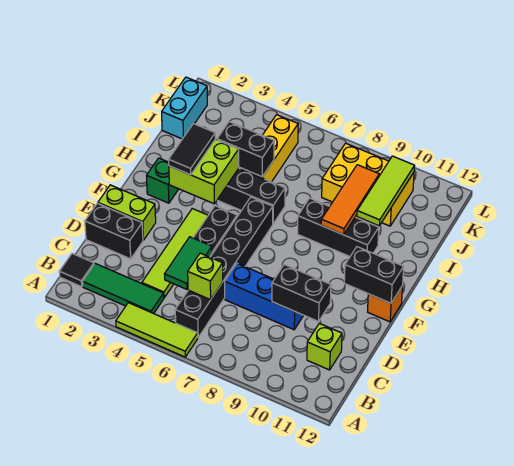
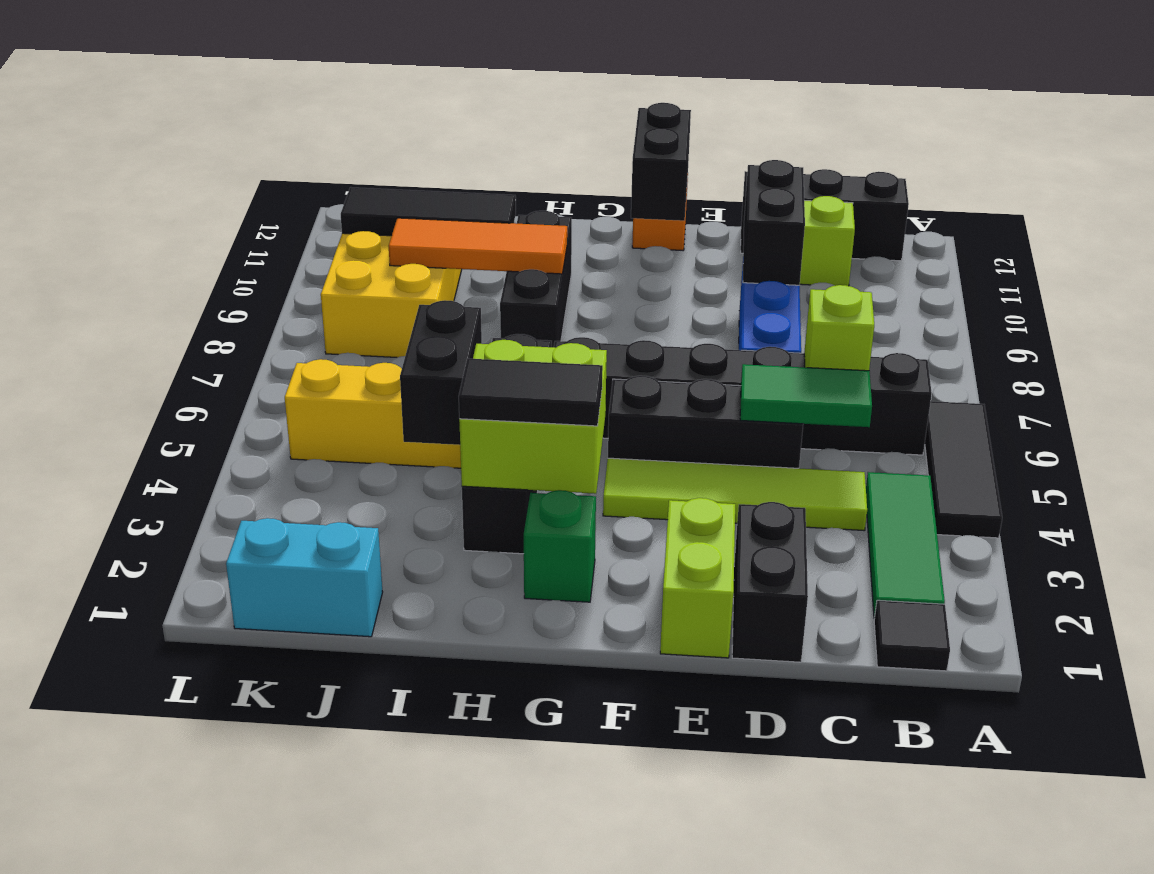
lime tile A4:A6 level 1 -> black tile A4:A6 level 1
none -> black brick B12:D12 level 1
lime tile I10:K10 level 2 -> black tile I10:K10 level 2

